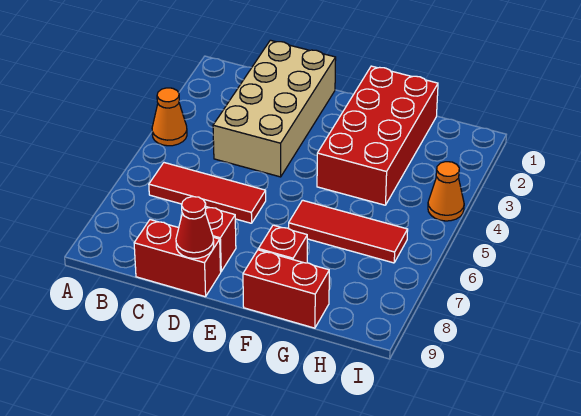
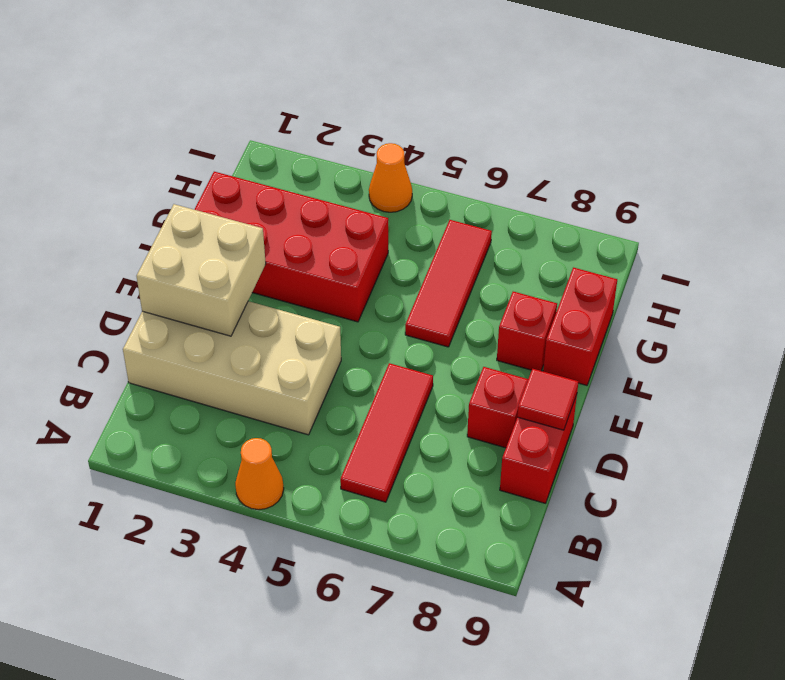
none -> tan brick D1:E2 level 2
red cone D9 level 2 -> red tile D9 level 2

